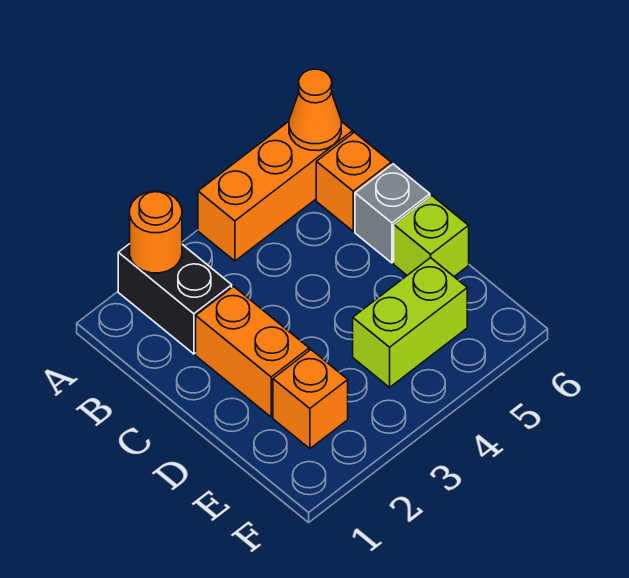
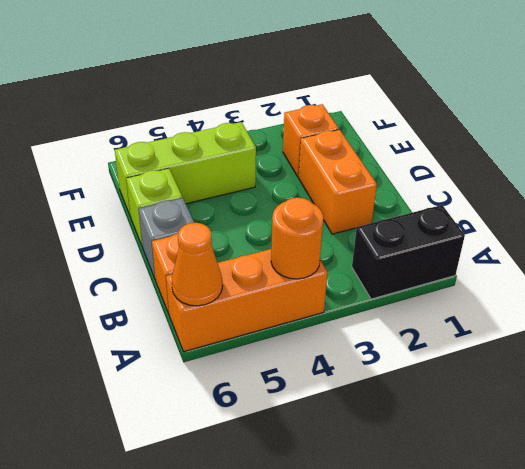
black brick A2:B2 level 1 -> black brick A1:A2 level 1
orange round brick A2 level 2 -> orange round brick A4 level 2
lime brick E4:E5 level 1 -> lime brick E4:E6 level 1

